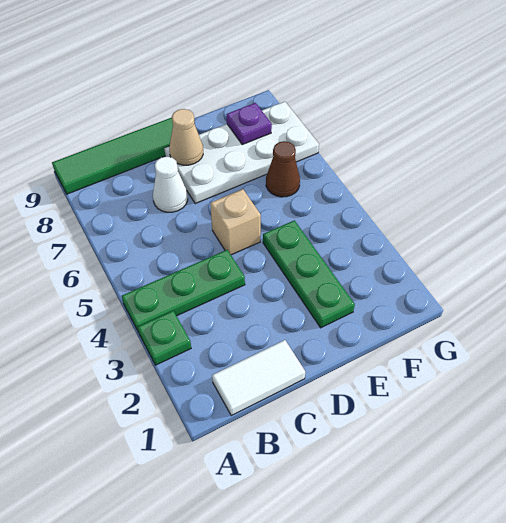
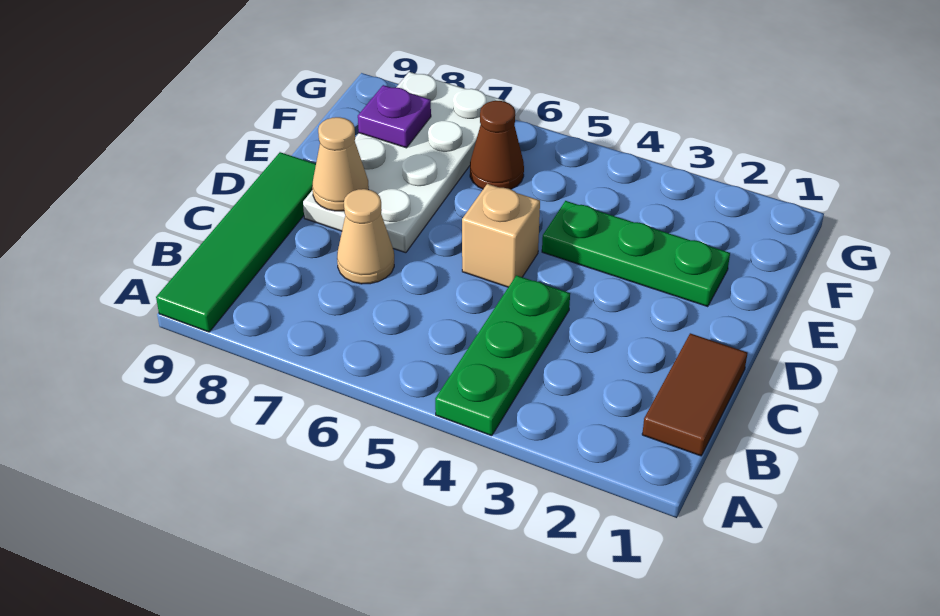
green plate A3 level 1 -> none
white tile B1:C1 level 1 -> brown tile B1:C1 level 1
white cone C7 level 1 -> tan cone C7 level 1

